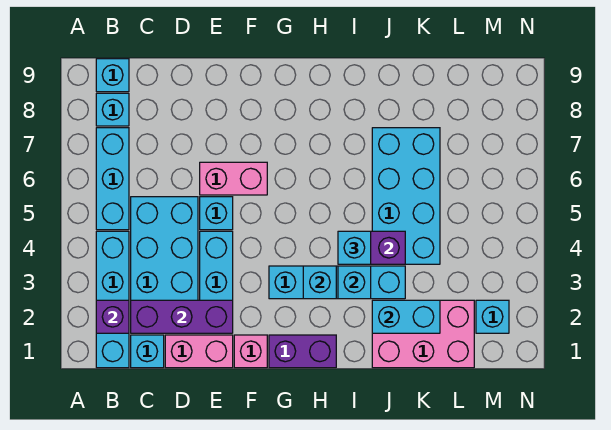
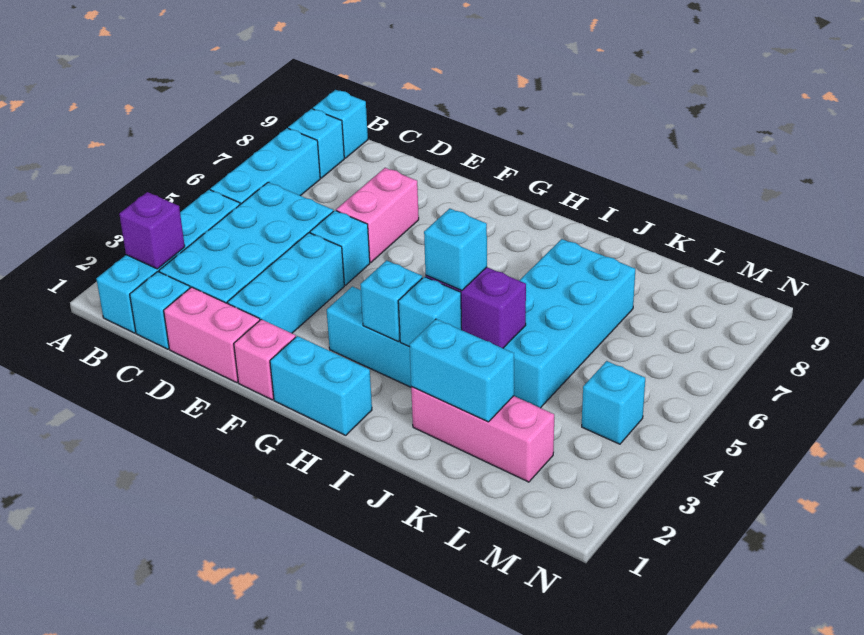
purple brick C2:E2 level 2 -> none
pink brick E6:F6 level 1 -> pink brick E6:E7 level 1
purple brick G1:H1 level 1 -> cyan brick G1:H1 level 1
pink brick J1:L2 level 1 -> pink brick J2:L2 level 1
cyan brick M2 level 1 -> cyan brick M4 level 1

